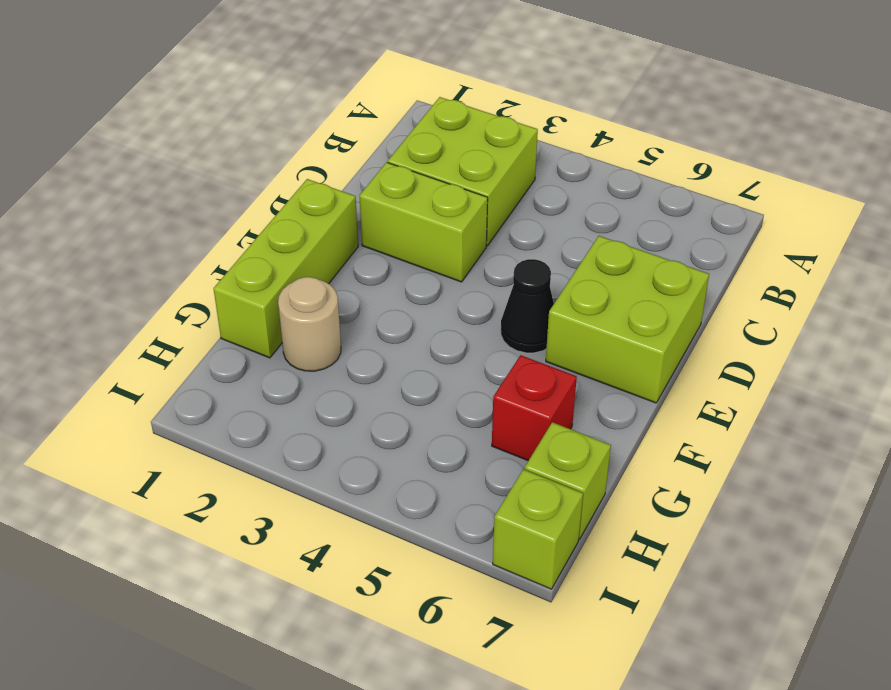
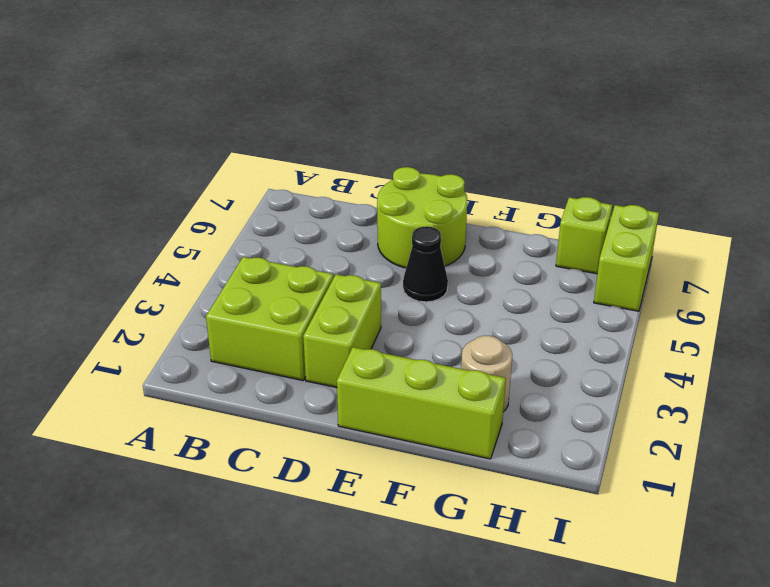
lime brick D6:E7 level 1 -> lime round brick D6:E7 level 1
red brick G6 level 1 -> none
lime brick I7 level 1 -> lime brick I6:I7 level 1

